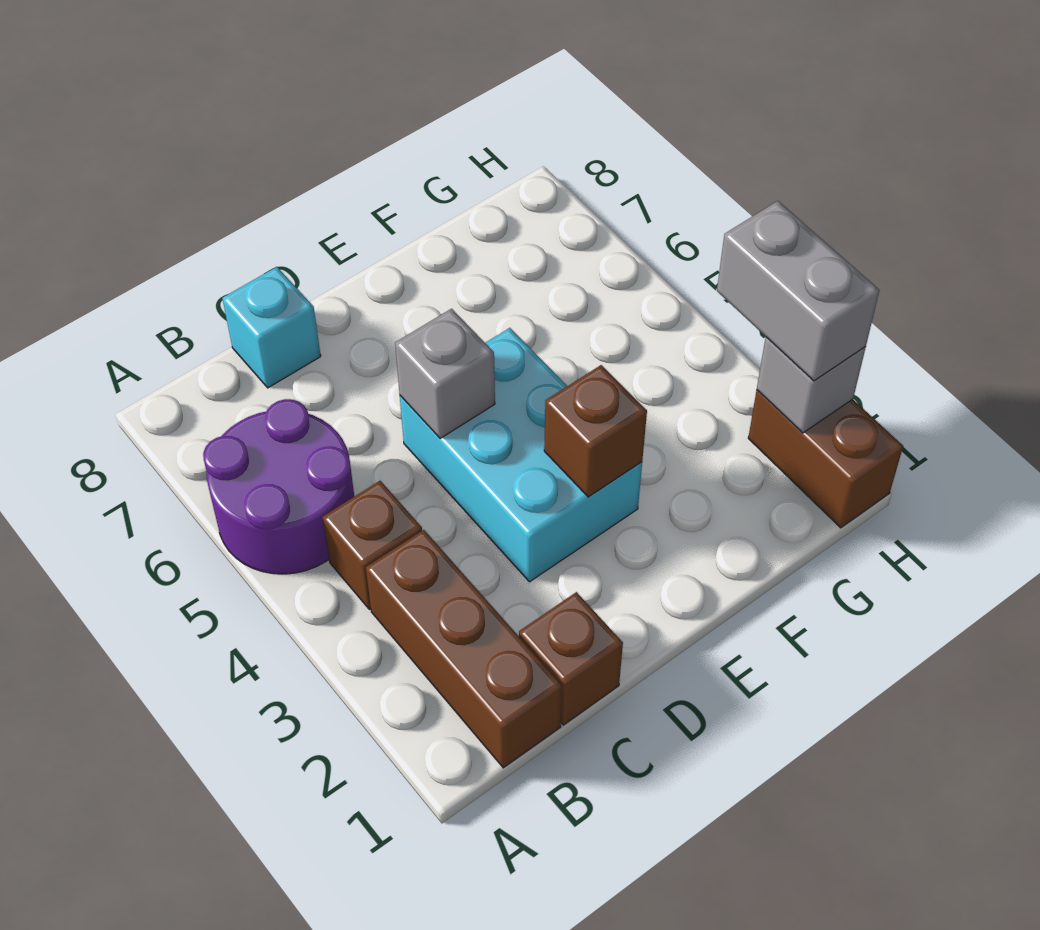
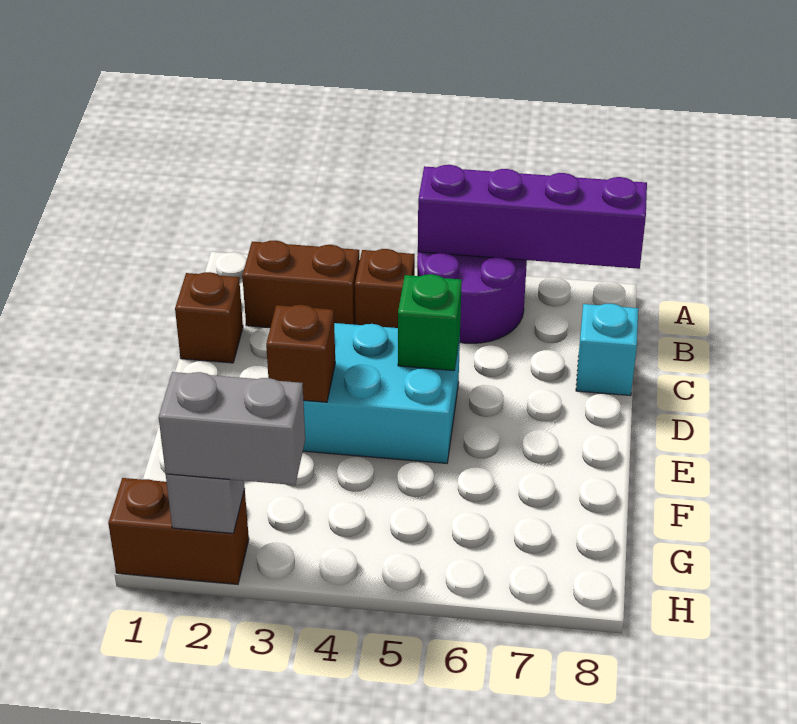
none -> purple brick A5:A8 level 2
brown brick B1:B3 level 1 -> brown brick B2:B3 level 1
grey brick D5 level 2 -> green brick D5 level 2

